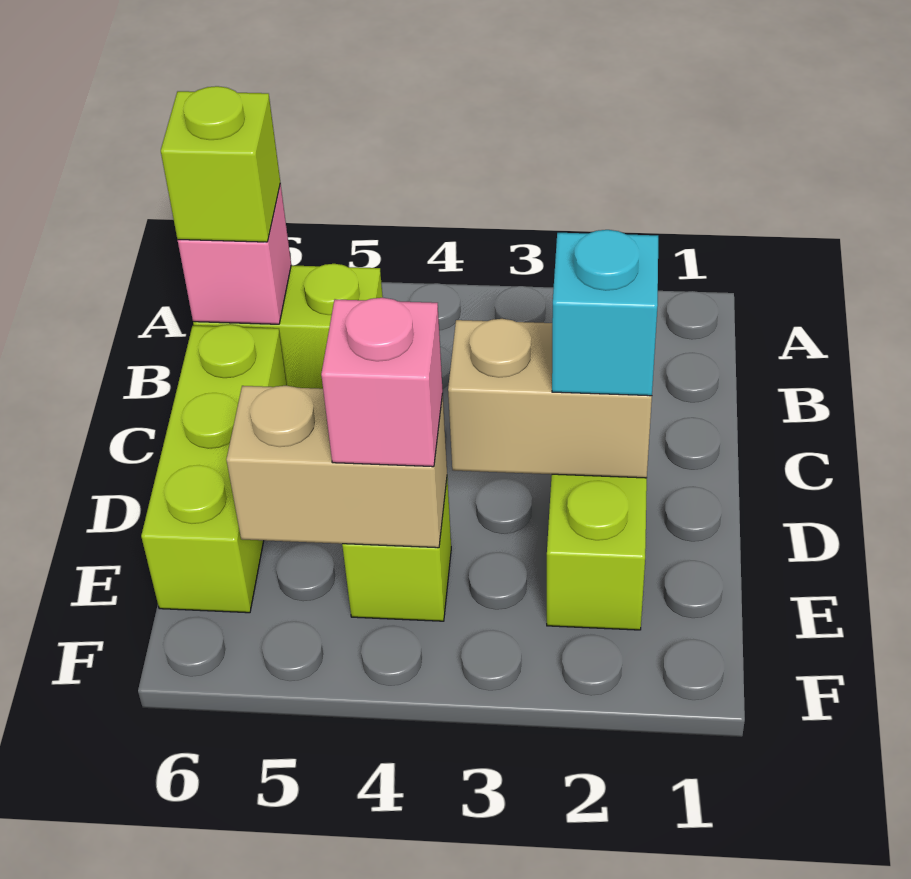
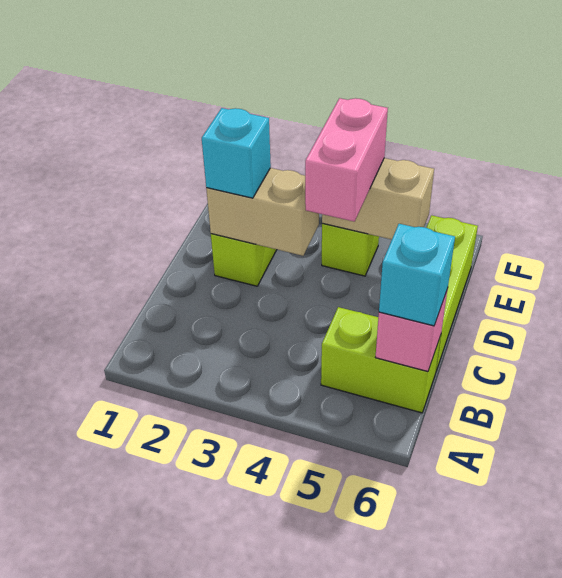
lime brick B6 level 3 -> cyan brick B6 level 3
pink brick E4 level 3 -> pink brick D4:E4 level 3

